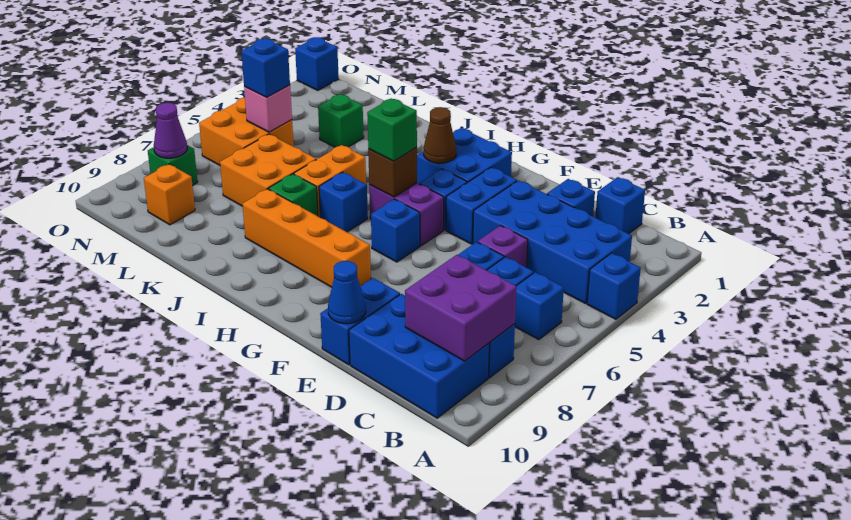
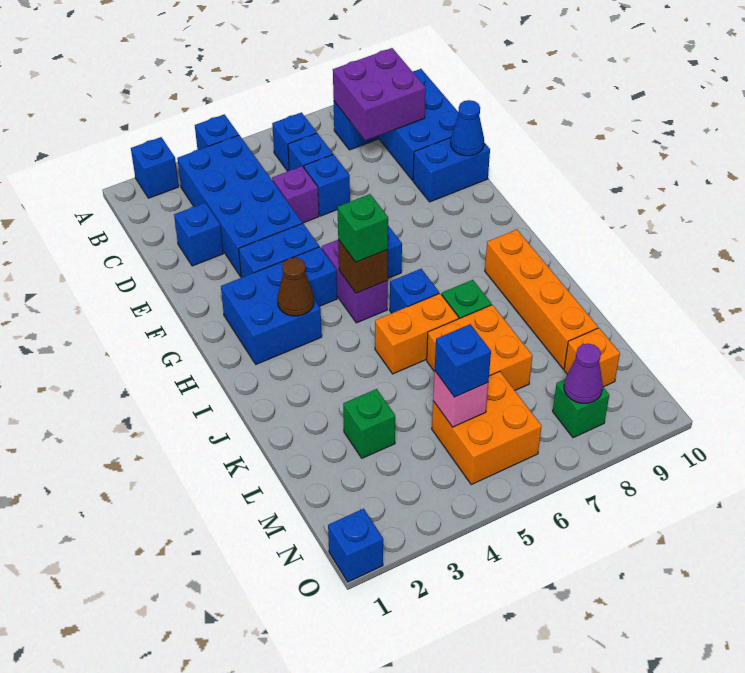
blue brick C1 level 1 -> blue brick A2 level 1
orange brick G8:J8 level 1 -> orange brick I9:L9 level 1

